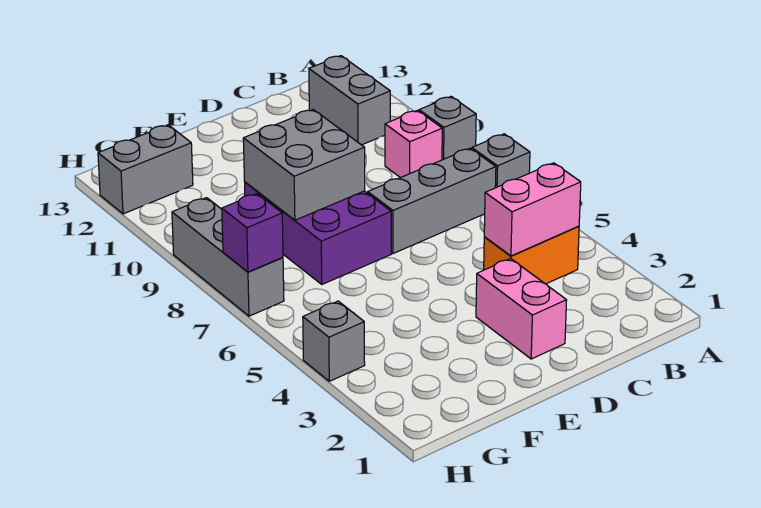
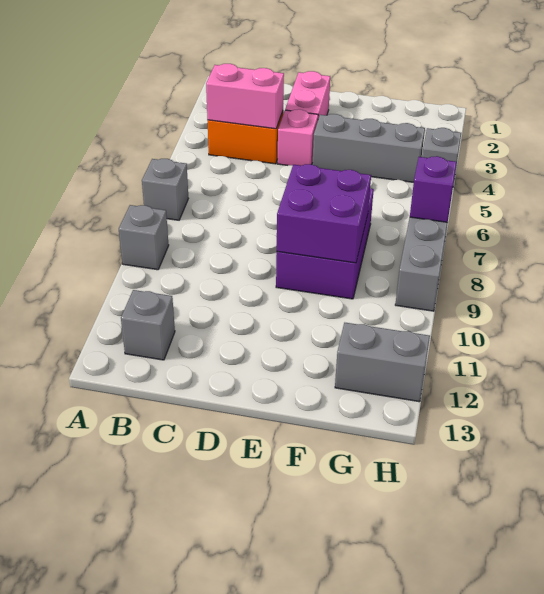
grey brick B7:D7 level 1 -> grey brick E4:G4 level 1
pink brick B9 level 1 -> pink brick D4 level 1
grey brick B11:B12 level 1 -> grey brick B12 level 1
grey brick E8:F9 level 2 -> purple brick E8:F9 level 2

